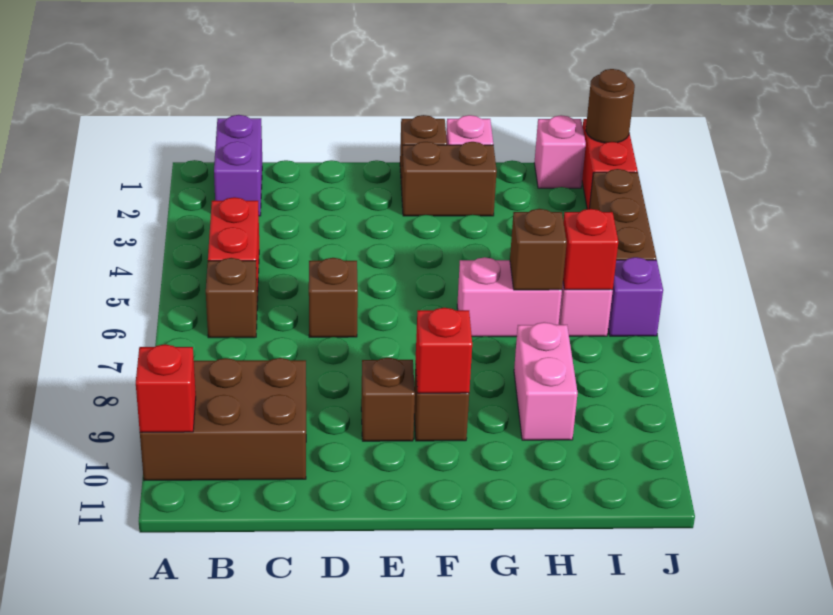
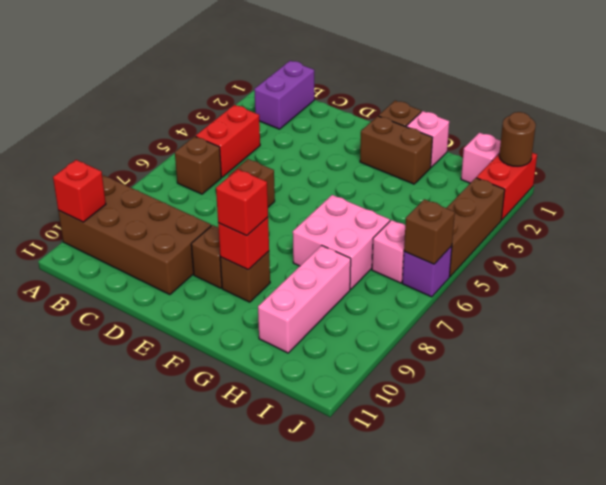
brown brick A9:C10 level 1 -> brown brick A9:D10 level 1
pink brick G6:H6 level 1 -> pink brick G6:H7 level 1
brown brick H6 level 2 -> brown brick J6 level 2
pink brick H8:H9 level 1 -> pink brick H8:H10 level 1
red brick I6 level 2 -> red brick F9 level 3

